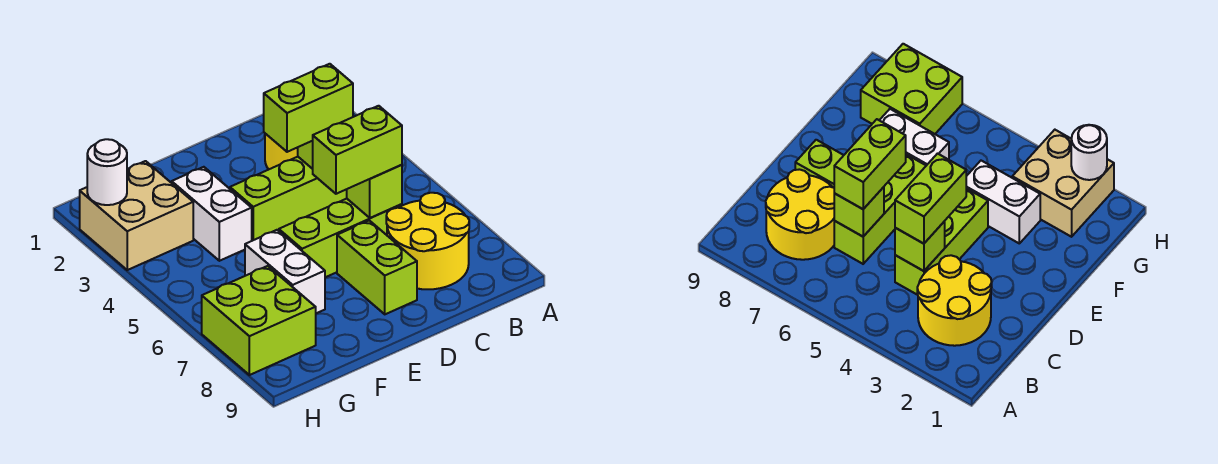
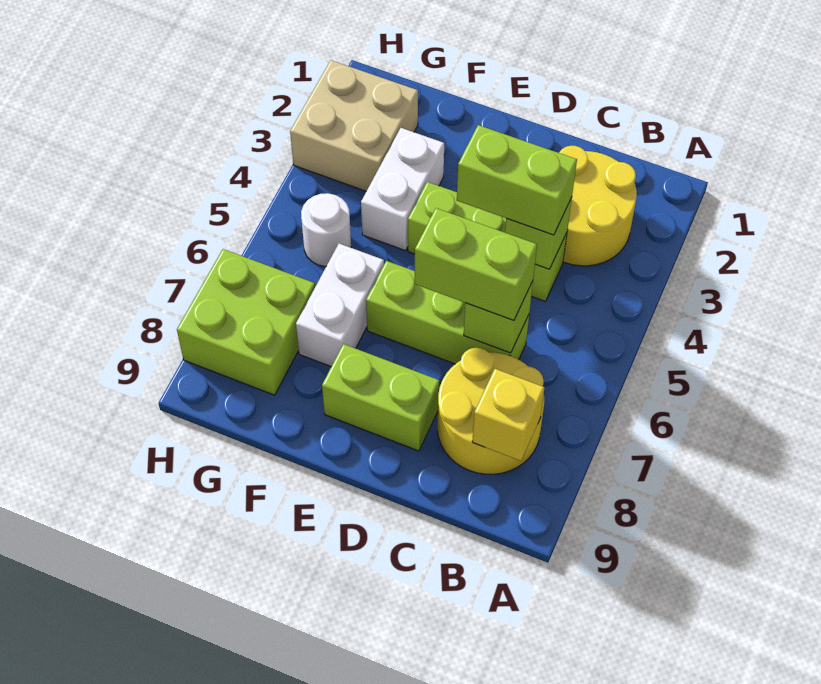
none -> yellow brick B8 level 2
lime brick D7:D8 level 1 -> lime brick D8:E8 level 1
white round brick H2 level 2 -> white round brick G5 level 1

